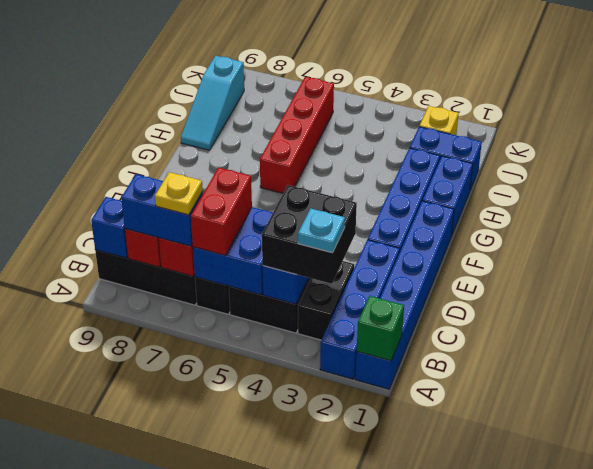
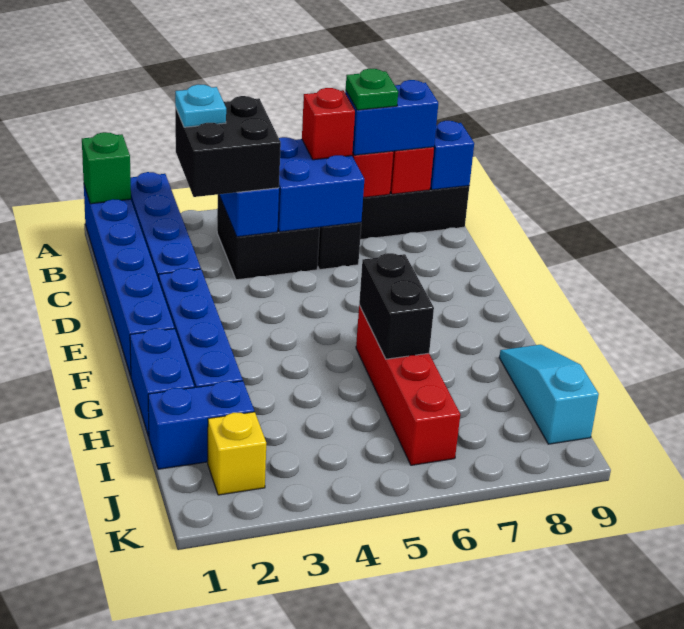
black brick B3:C3 level 1 -> black brick G6:H6 level 2
red brick B6:C6 level 3 -> red brick B6 level 3
yellow plate B7 level 4 -> green plate B7 level 4

